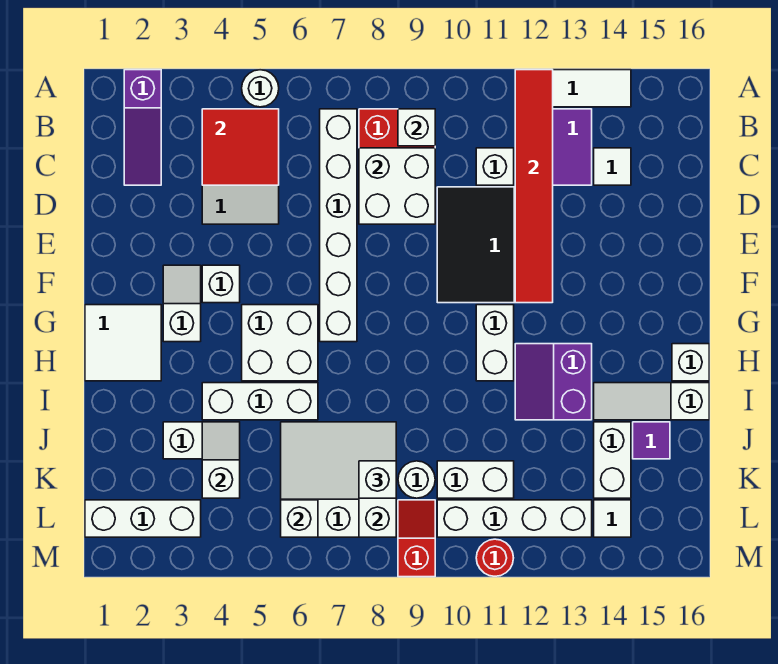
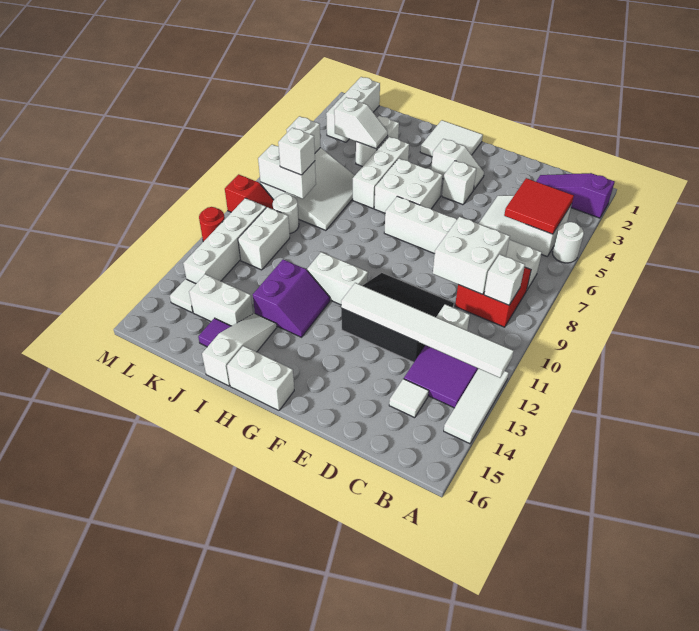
red tile A12:F12 level 2 -> white tile A12:F12 level 2
purple slope H12:I13 level 1 top 13 -> purple slope H12:I13 level 1 top I
white brick H16 level 1 -> white brick G16:H16 level 1

